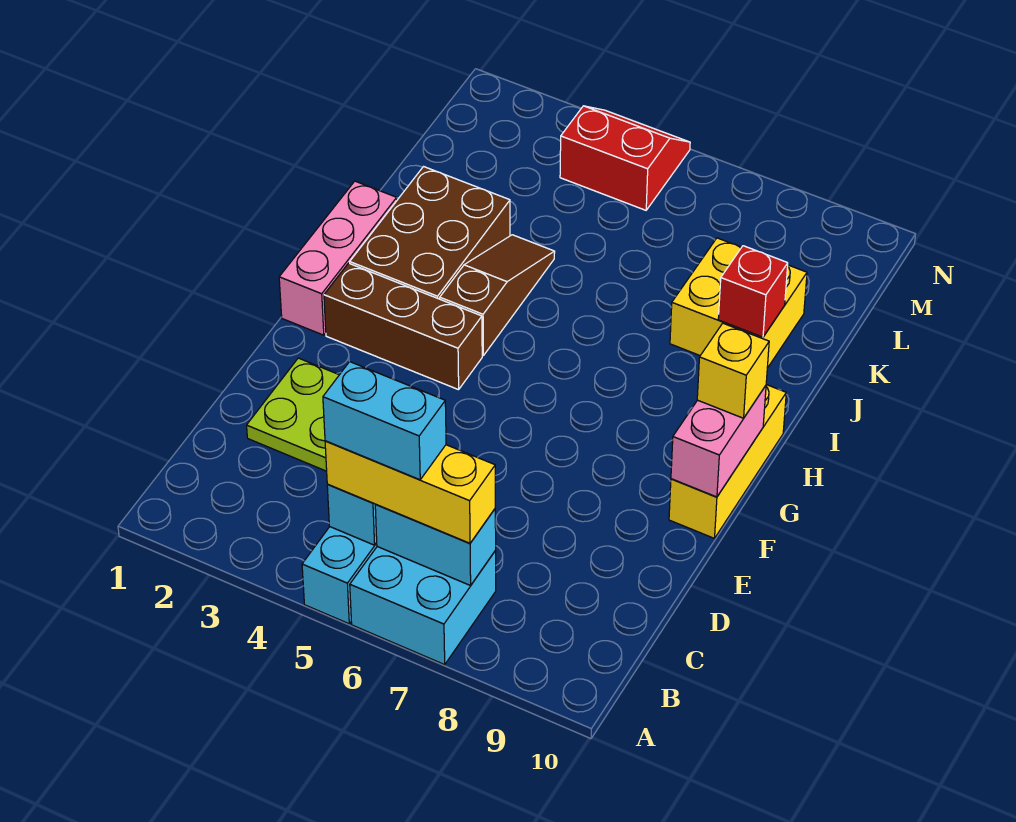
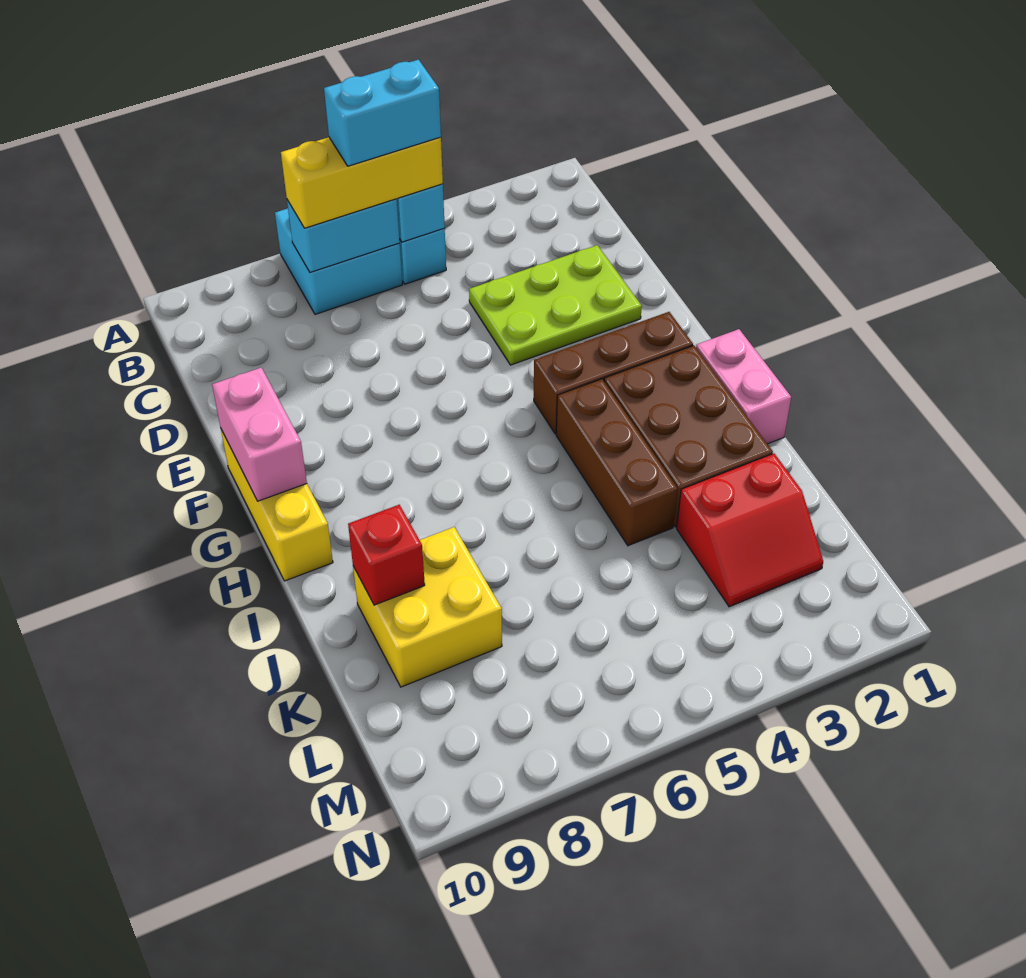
pink brick G1:I1 level 1 -> pink brick H1:I1 level 1
yellow brick G10 level 3 -> none
brown slope H4:J4 level 1 top H -> brown brick H4:J4 level 1
red slope M4:N5 level 1 top M -> red slope K2:L3 level 1 top K

